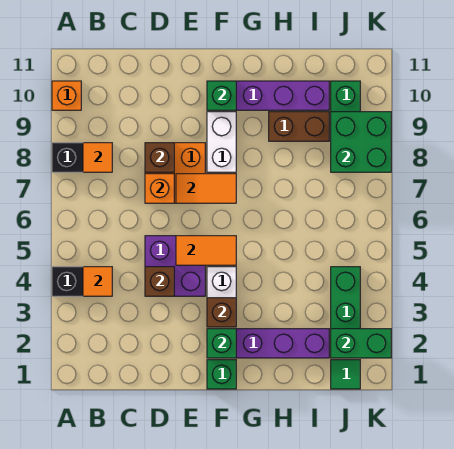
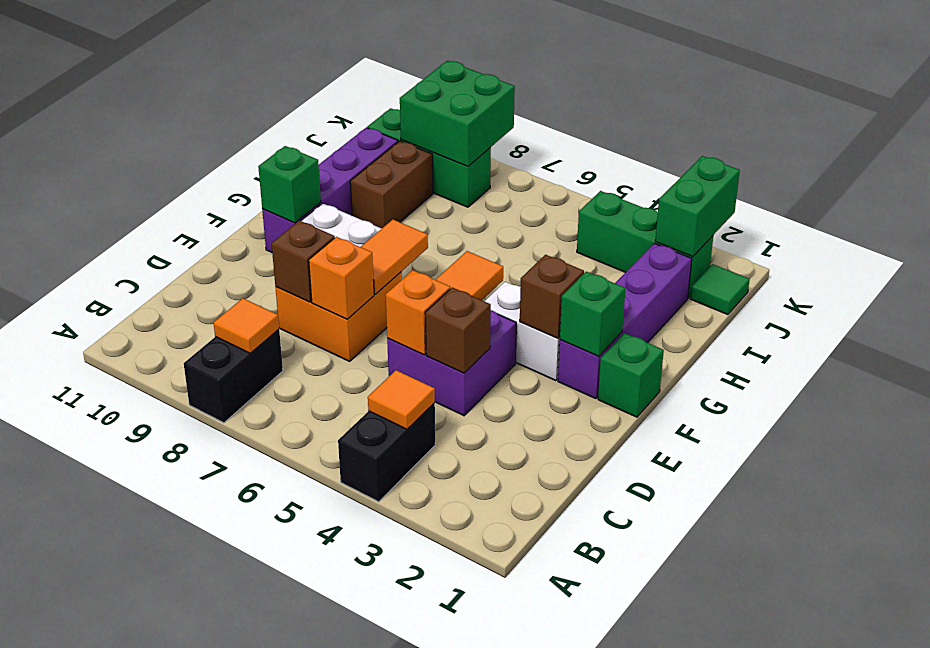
orange brick A10 level 1 -> orange brick D5 level 2

